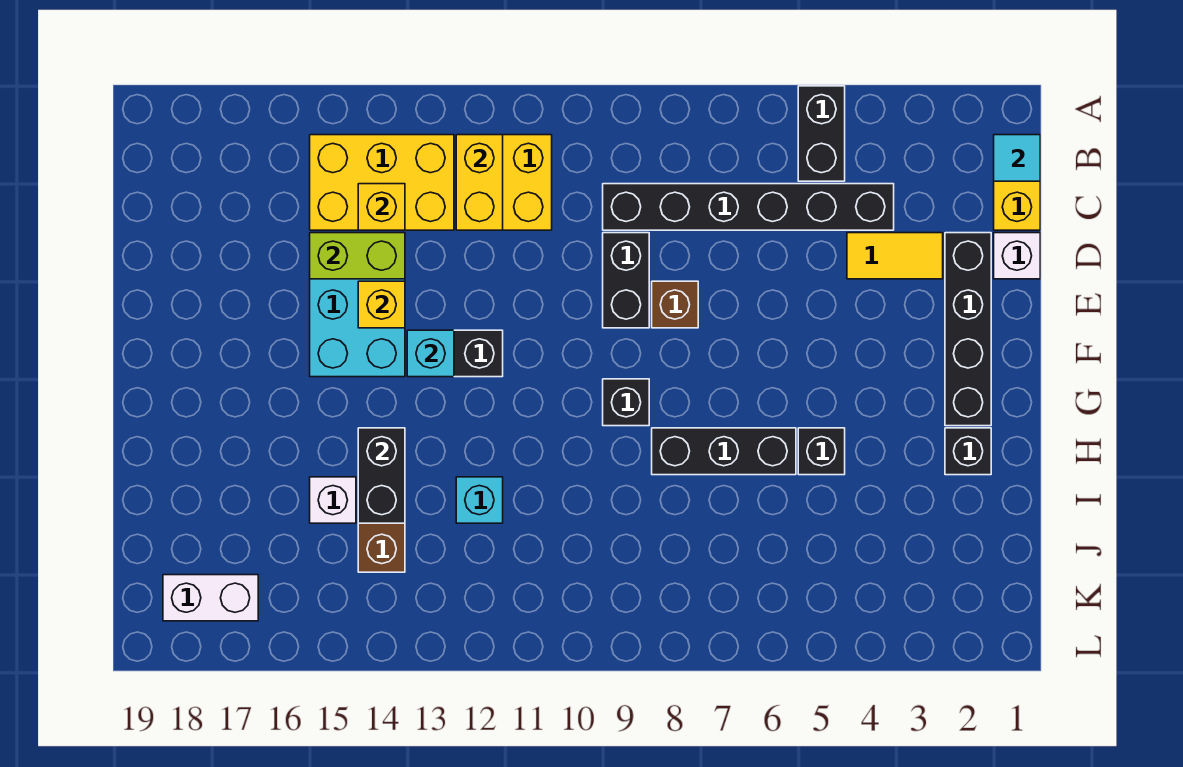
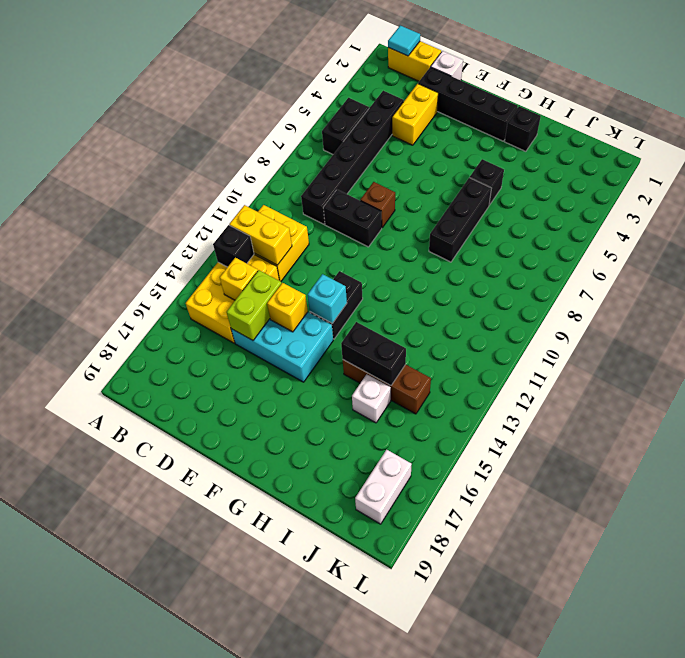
black brick A5:B5 level 1 -> black brick B5:B6 level 1
yellow tile D3:D4 level 1 -> yellow brick D3:D4 level 1
black brick G9 level 1 -> black brick B13 level 2
cyan brick I12 level 1 -> none

